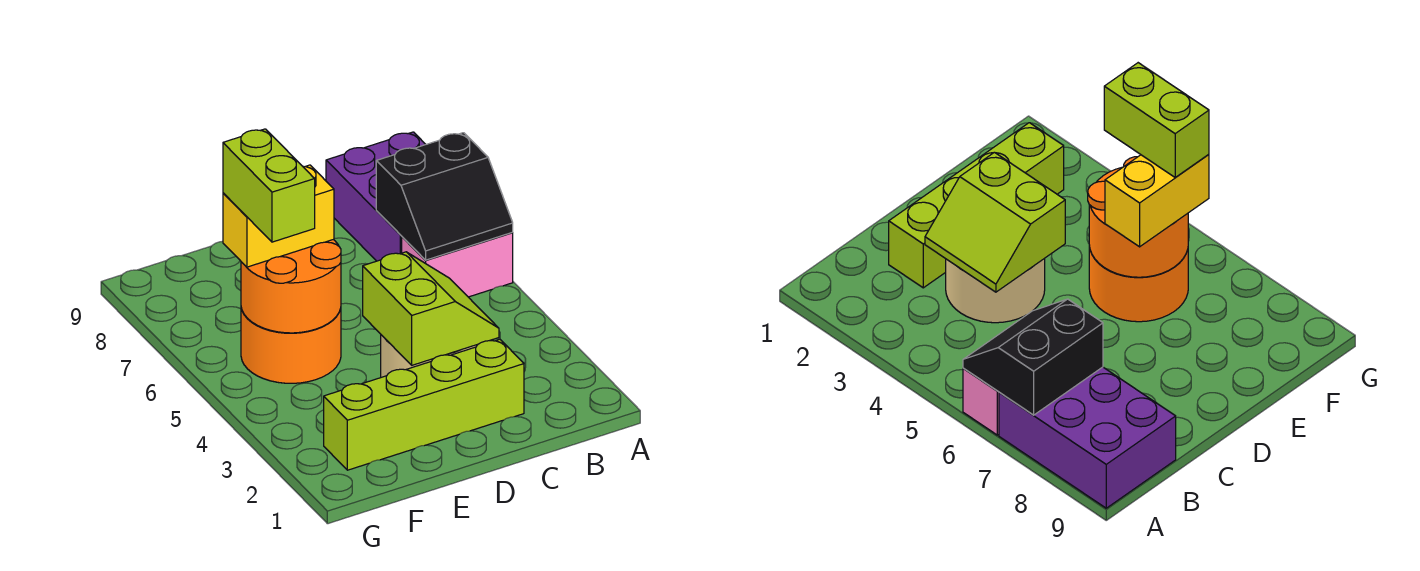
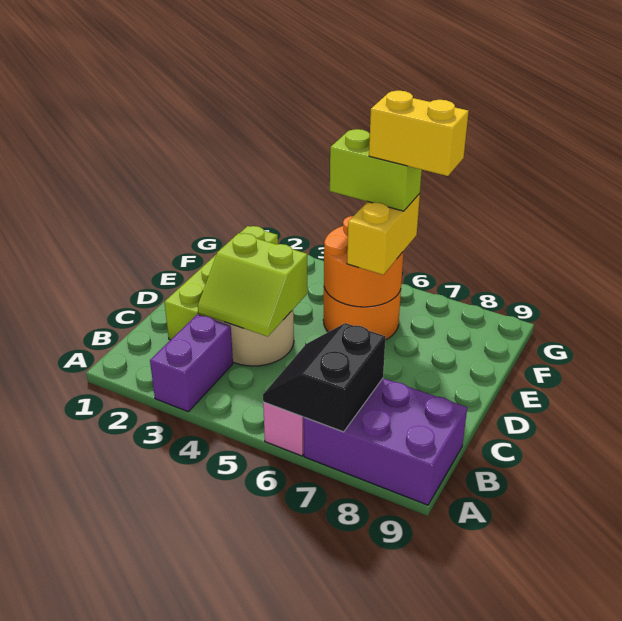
none -> purple brick A3:B3 level 1
none -> yellow brick F6:F7 level 5

